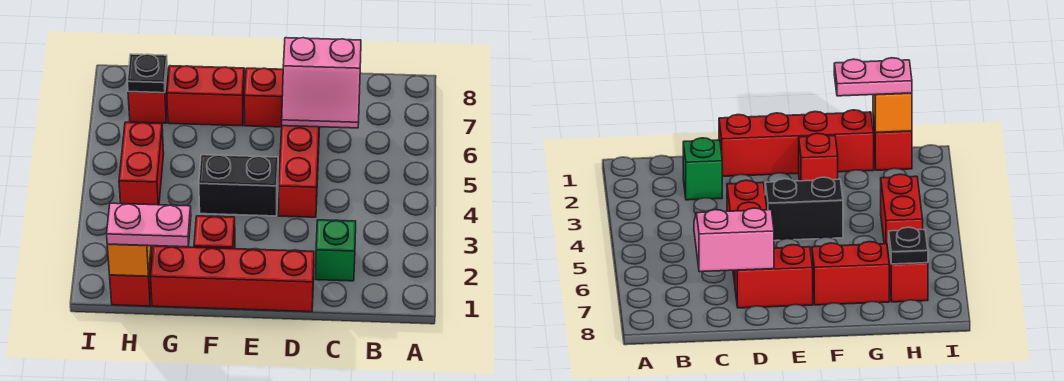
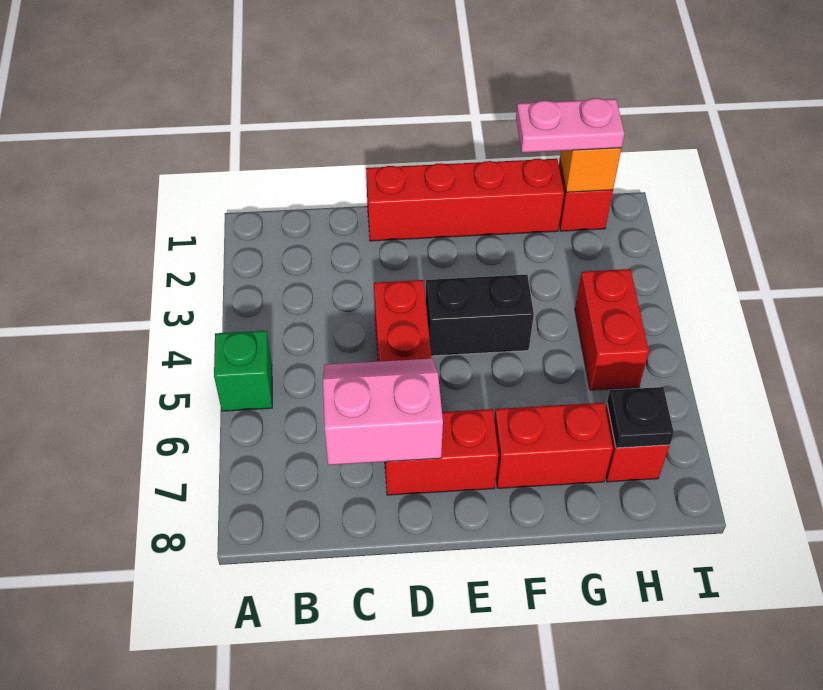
green brick C2 level 1 -> green brick A5 level 1
red brick F2 level 1 -> none

